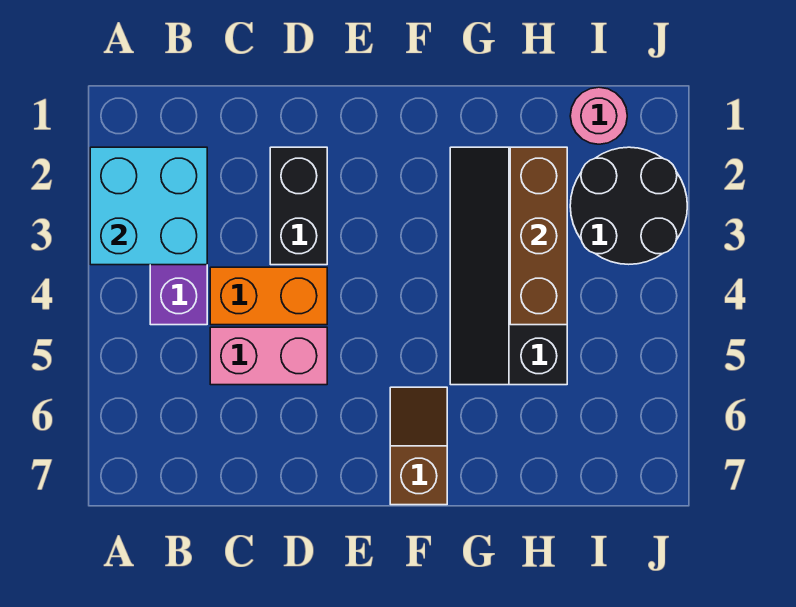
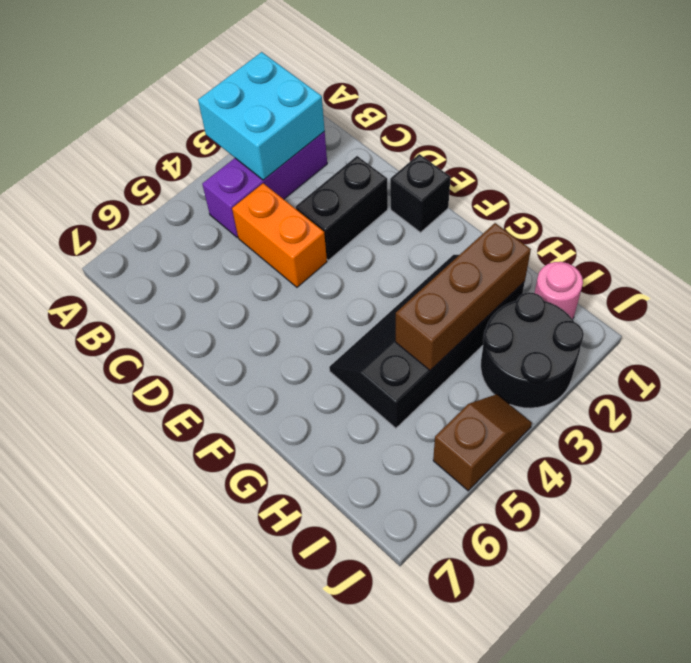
pink brick C5:D5 level 1 -> none
none -> black brick E1 level 1
brown slope F6:F7 level 1 top 7 -> brown slope J4:J5 level 1 top 5

